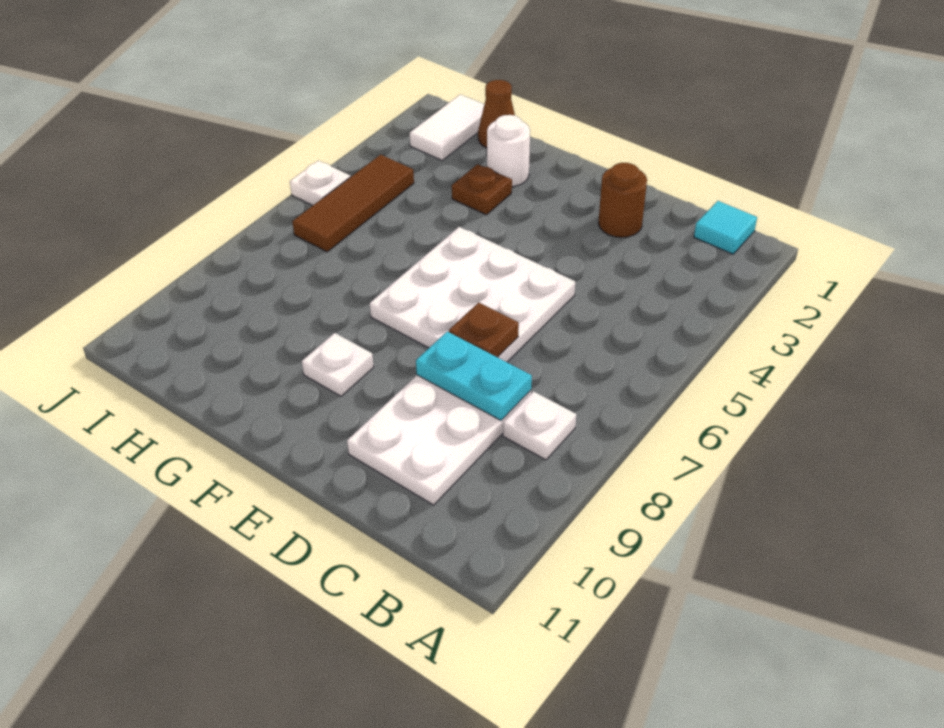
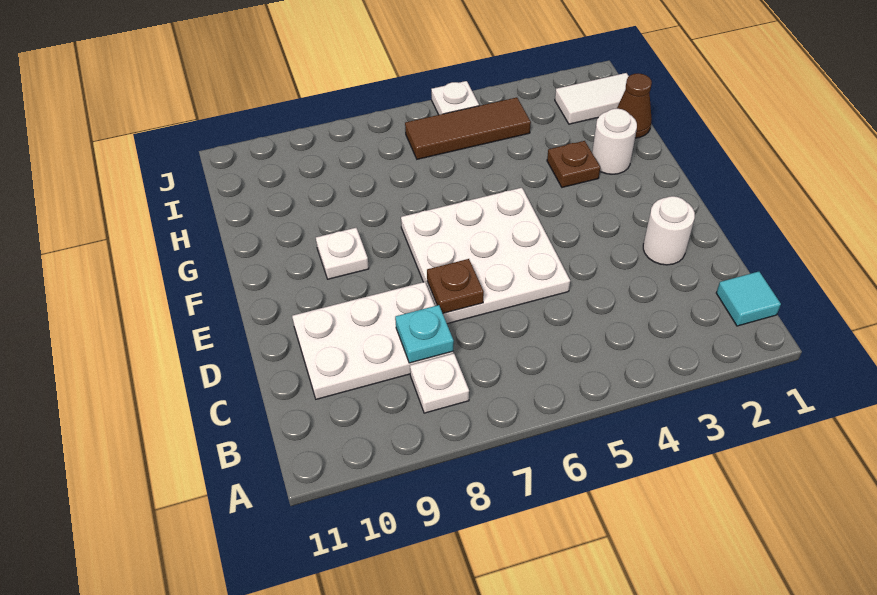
cyan plate C8:D8 level 2 -> cyan plate C8 level 2
brown round brick D2 level 1 -> white round brick D2 level 1

